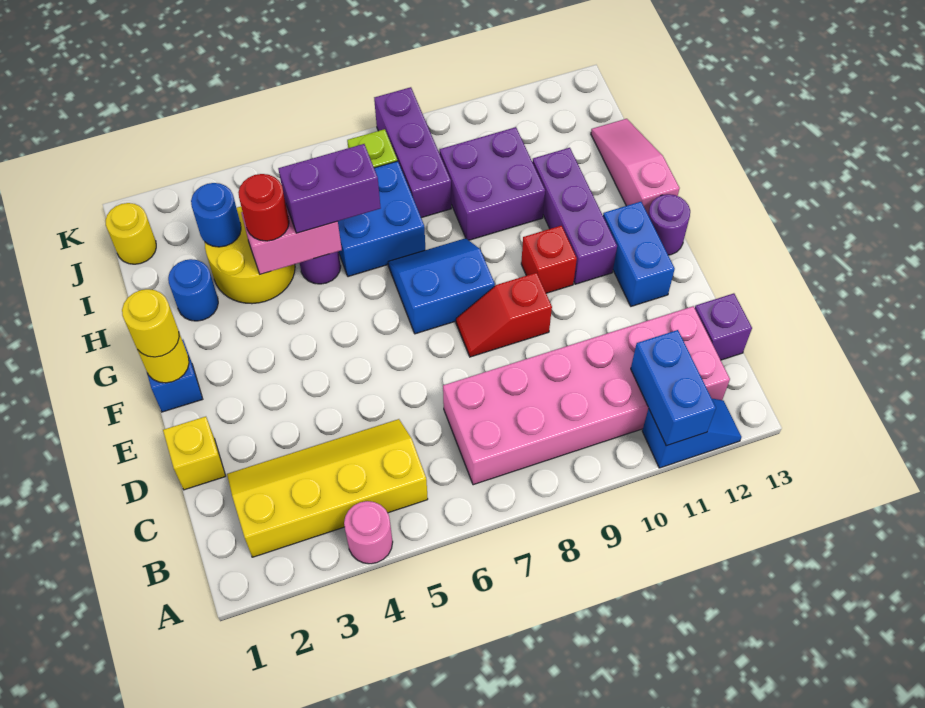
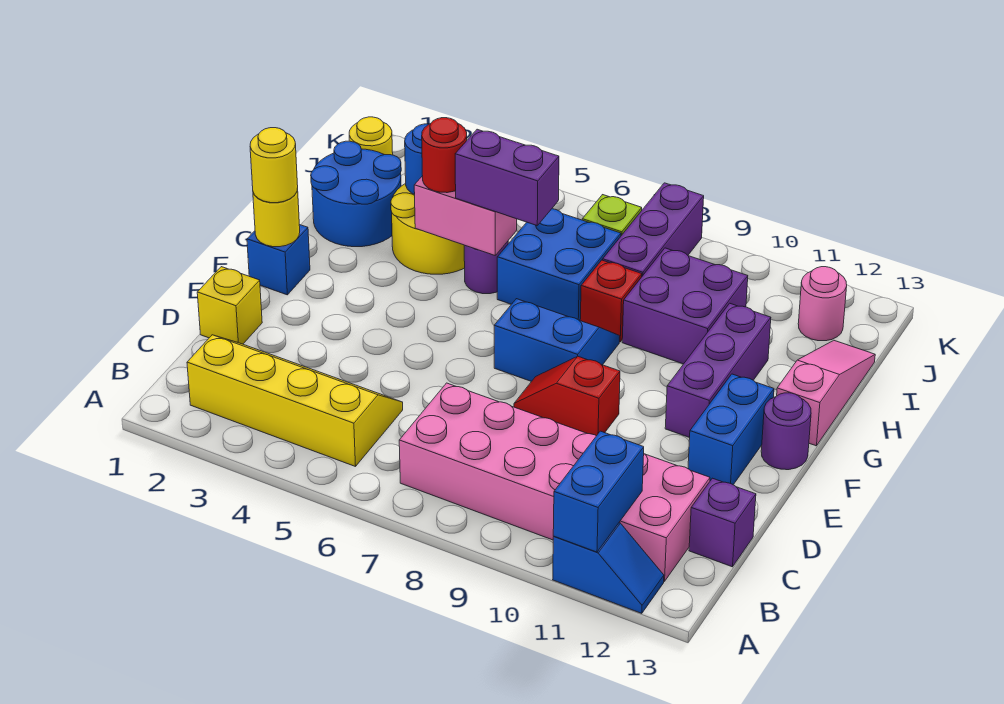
pink round brick A4 level 1 -> pink round brick J12 level 1
red brick F10 level 1 -> red brick H8 level 1
blue round brick H2 level 1 -> blue round brick H1:I2 level 1

